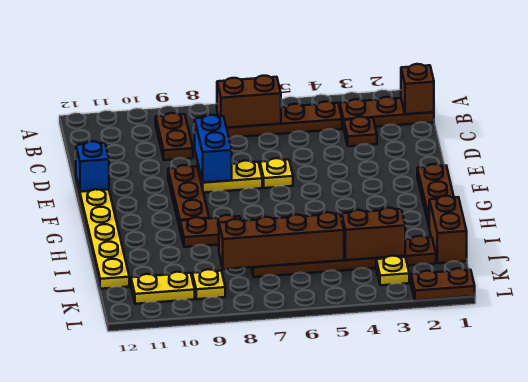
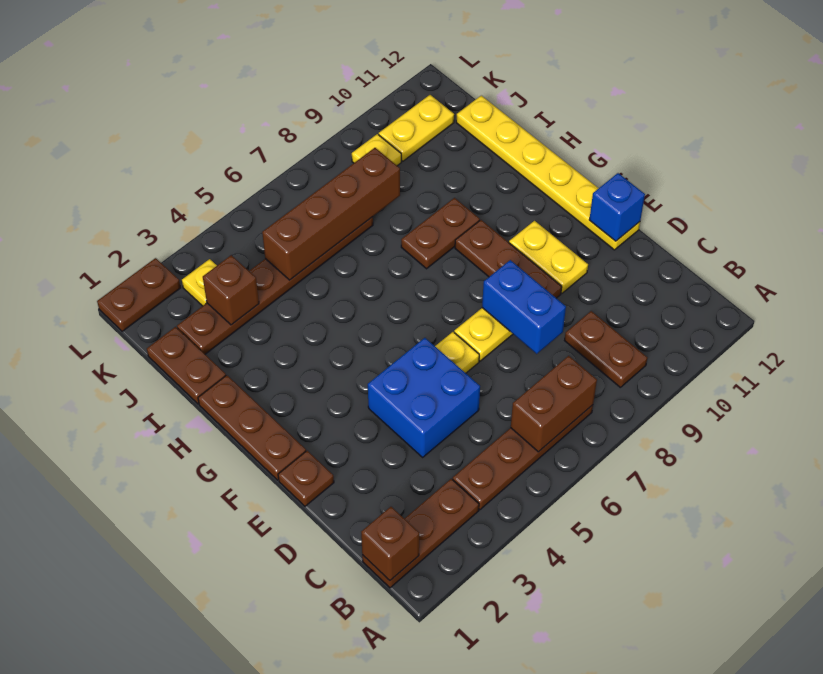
brown plate C3 level 1 -> brown plate E1 level 1
none -> blue brick D4:E5 level 1
none -> yellow plate E10:F10 level 1
brown brick I1:J1 level 1 -> brown plate I1:J1 level 1
brown brick J3:J4 level 2 -> brown brick J3 level 2

